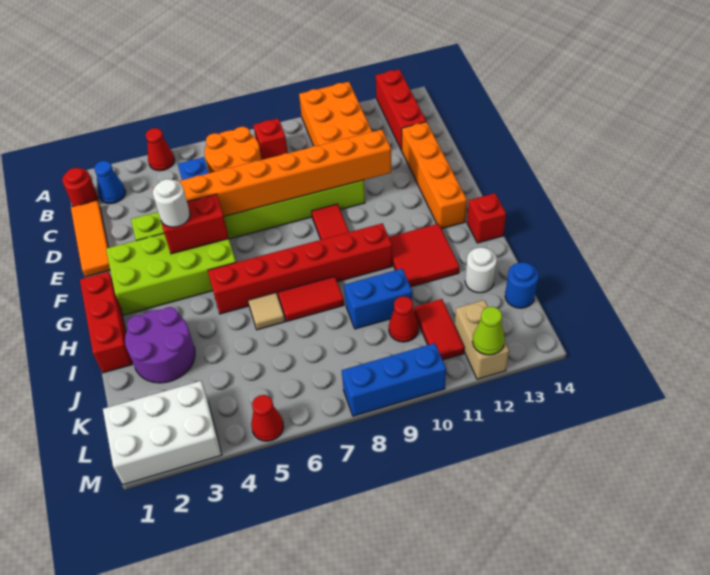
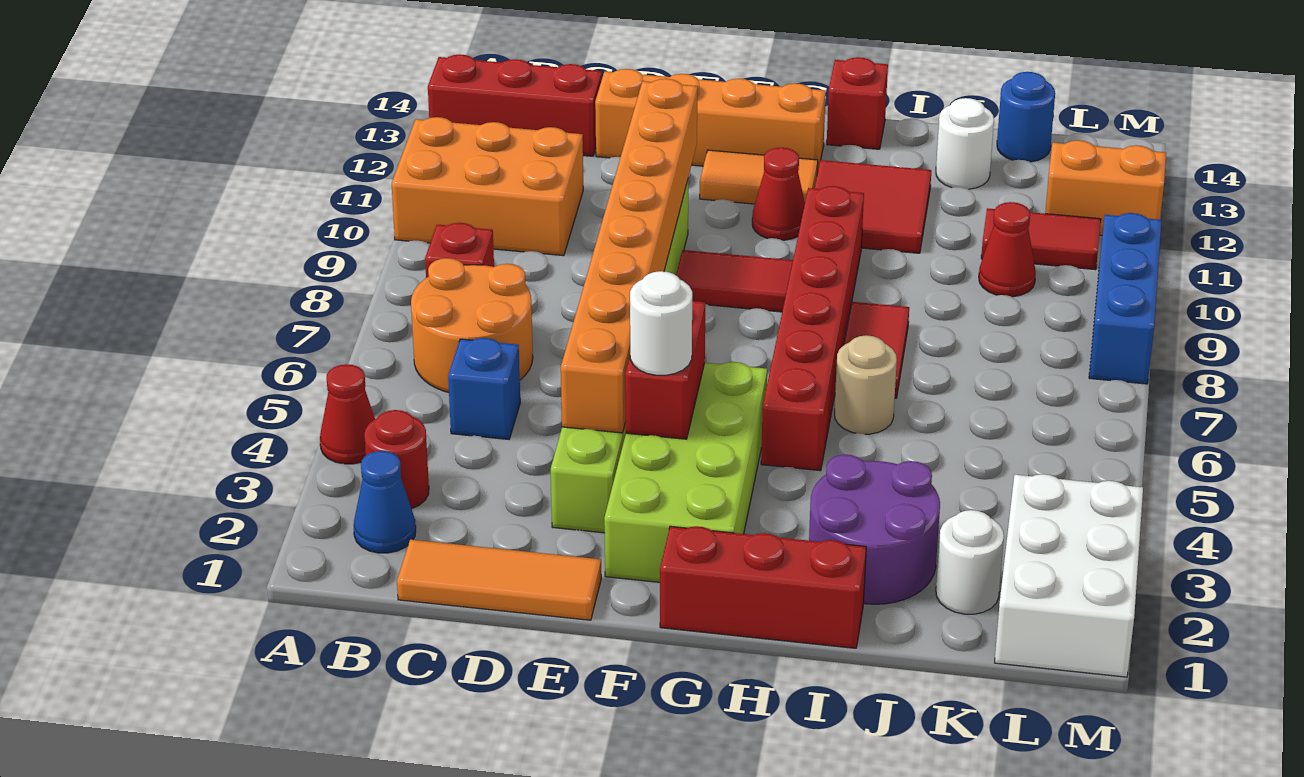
red round brick B1 level 1 -> red round brick B3 level 1
none -> orange tile F12:G12 level 1
tan tile I6 level 1 -> tan round brick I6 level 1
blue brick J9:J10 level 1 -> none
none -> white round brick K2 level 1
tan brick L12:M12 level 1 -> orange brick L12:M12 level 1
red cone M5 level 1 -> red cone G11 level 1
lime cone M12 level 2 -> none

